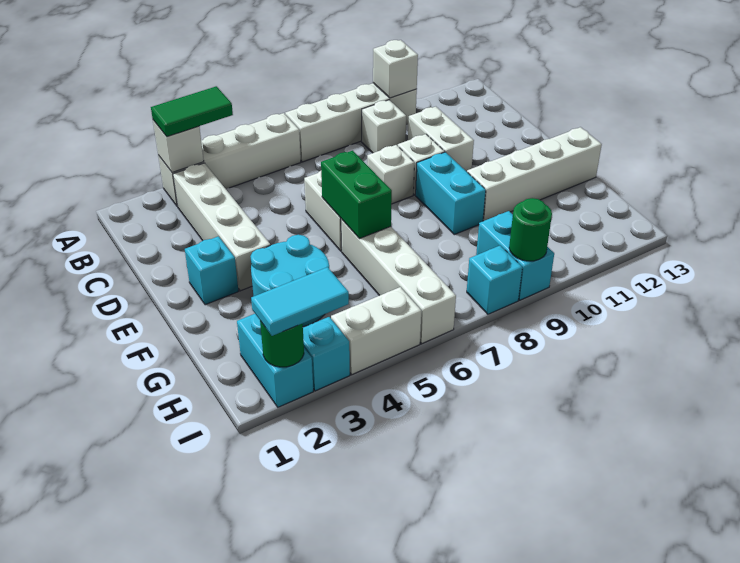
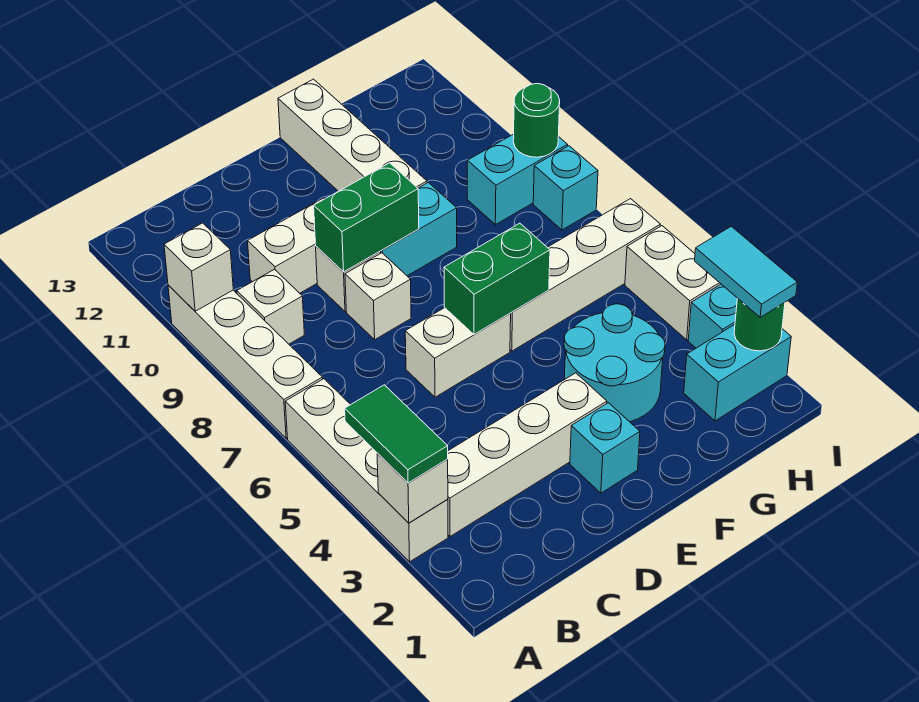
none -> green brick D9:E9 level 2

